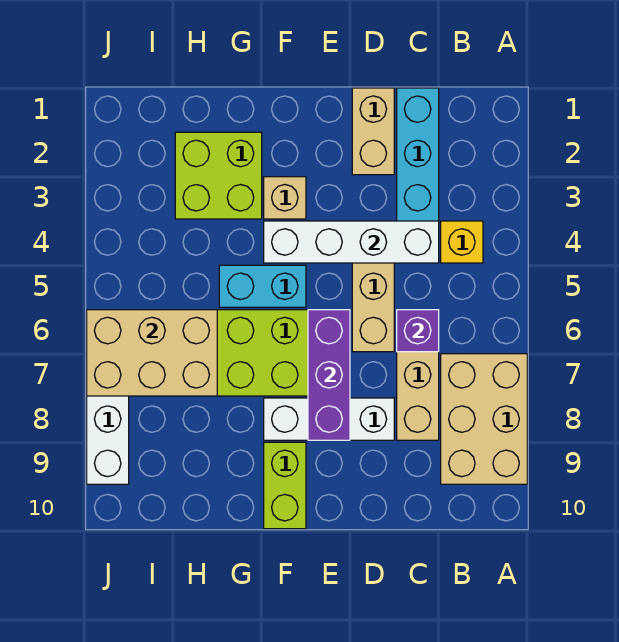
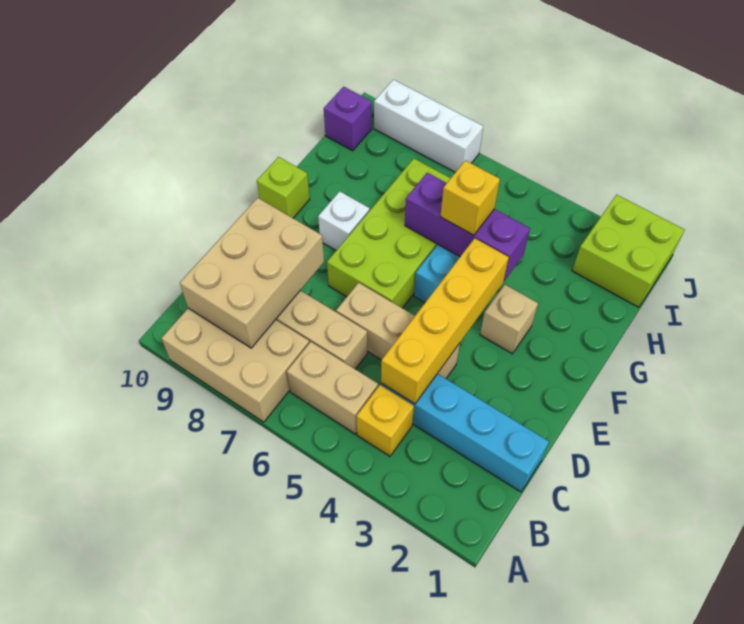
white brick C4:F4 level 2 -> yellow brick C4:F4 level 2
purple brick C6 level 2 -> purple brick I10 level 1
tan brick D1:D2 level 1 -> tan brick B5:B6 level 1
white brick D8:F8 level 1 -> white brick F8 level 1
purple brick E6:E8 level 2 -> purple brick G4:G6 level 2
lime brick F9:F10 level 1 -> lime brick F10 level 1
lime brick G2:H3 level 1 -> lime brick I1:J2 level 1
none -> yellow brick G5 level 3
tan brick H6:J7 level 2 -> tan brick B8:D9 level 2

